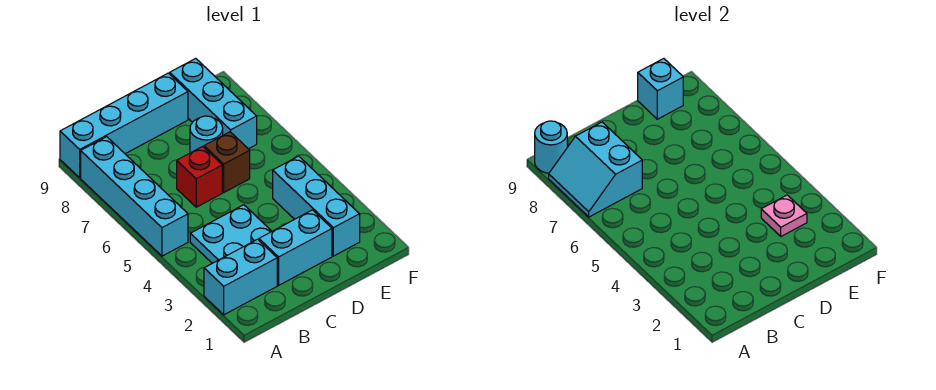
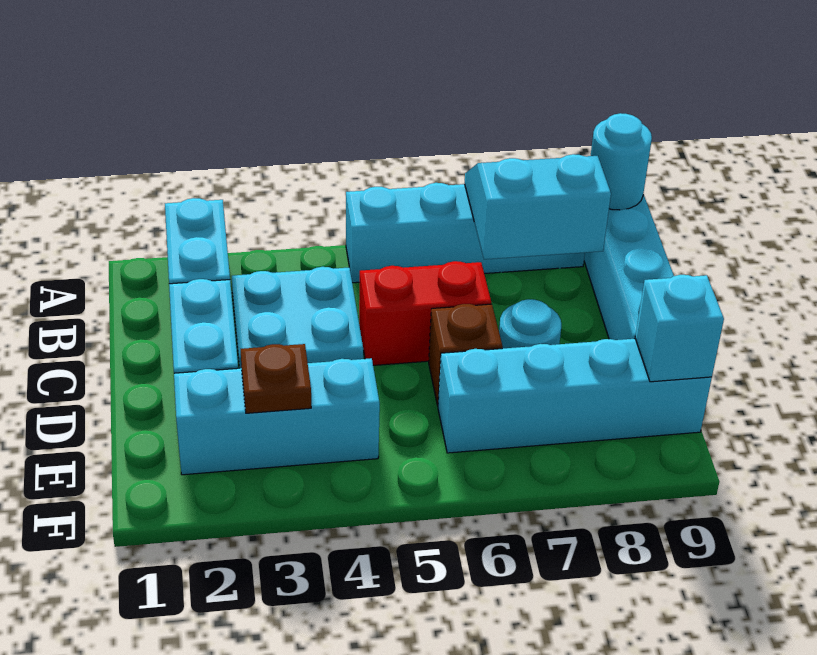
red brick C6 level 1 -> red brick C5:C6 level 1
pink plate E3 level 2 -> brown plate E3 level 2
cyan brick E7:E9 level 1 -> cyan brick E6:E9 level 1

